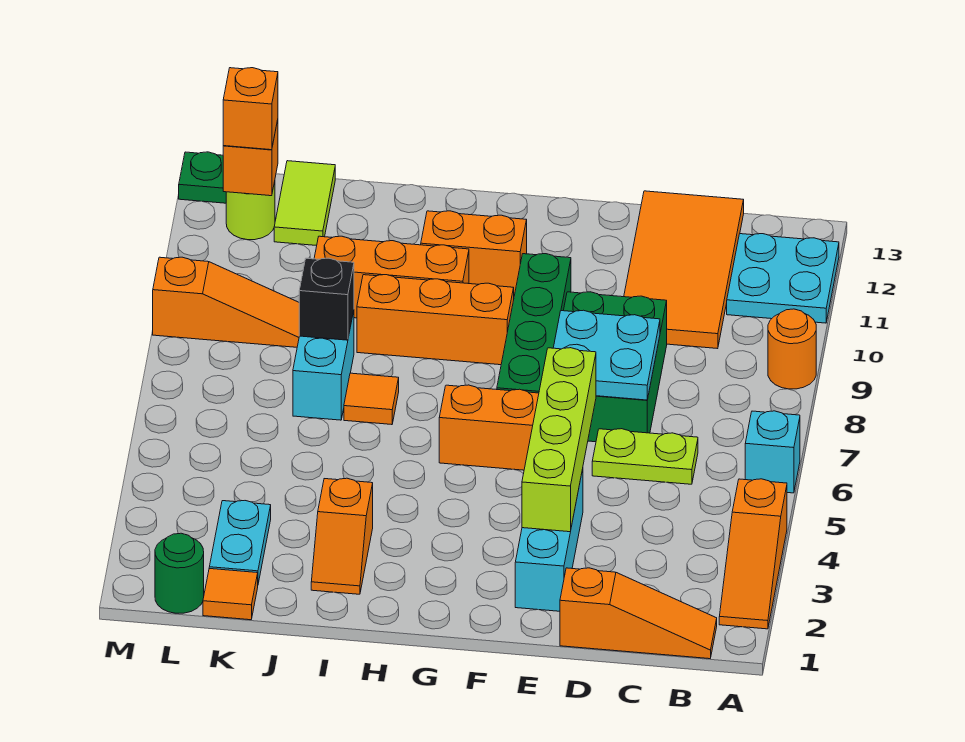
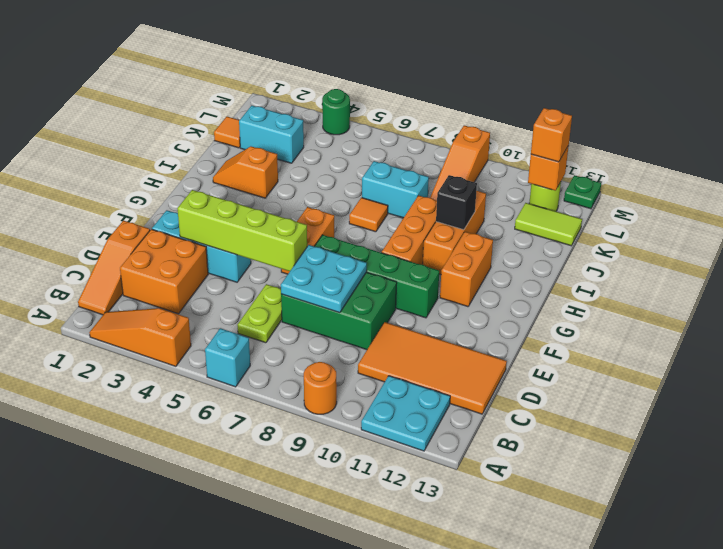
none -> orange brick C2:D3 level 1
black brick J8 level 2 -> black brick I10 level 2
cyan plate K2:K3 level 1 -> cyan brick K2:K3 level 1
green round brick L1 level 1 -> green round brick M4 level 1

